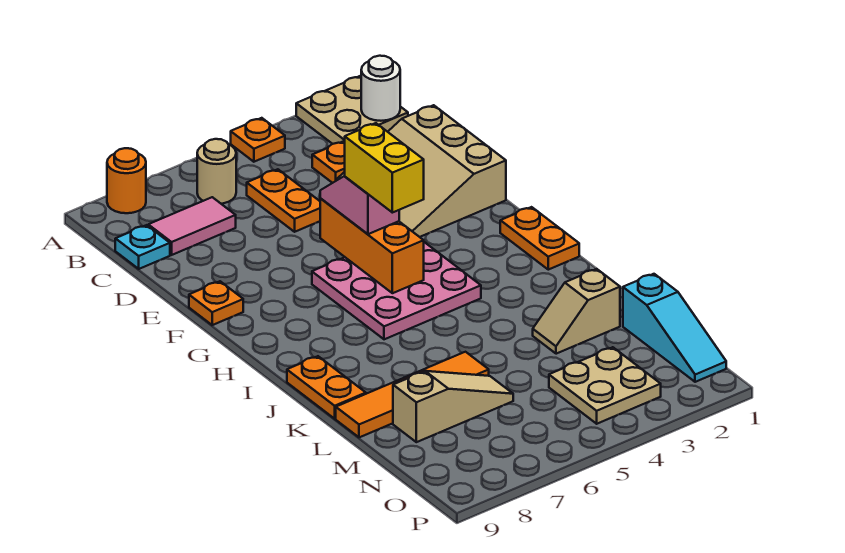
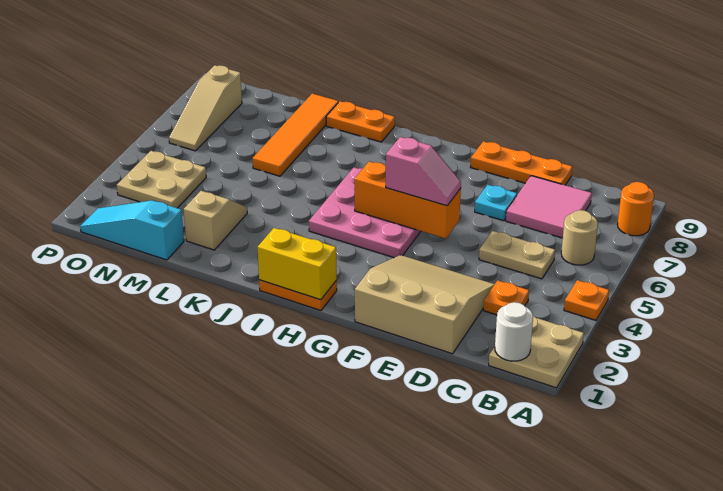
orange plate C5:D5 level 1 -> tan plate C5:D5 level 1
pink tile C7:C8 level 1 -> pink tile C7:D8 level 1
cyan plate C9 level 1 -> cyan plate E7 level 1
orange plate F9 level 1 -> orange plate D9:F9 level 1
yellow brick G5:H5 level 4 -> yellow brick H1:I1 level 2
tan slope M6:M8 level 1 top 8 -> tan slope O6:O8 level 1 top 8

